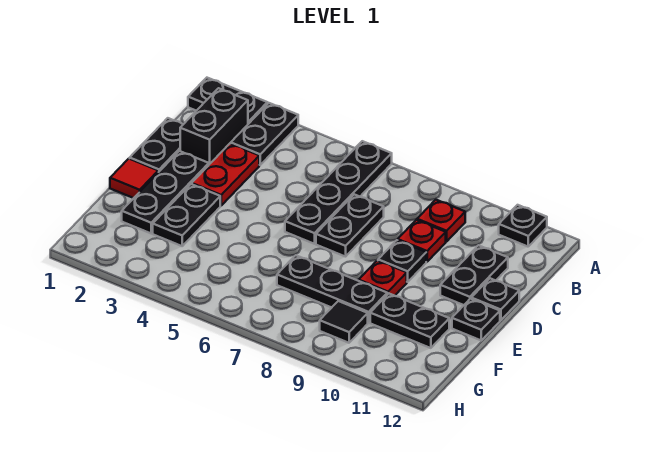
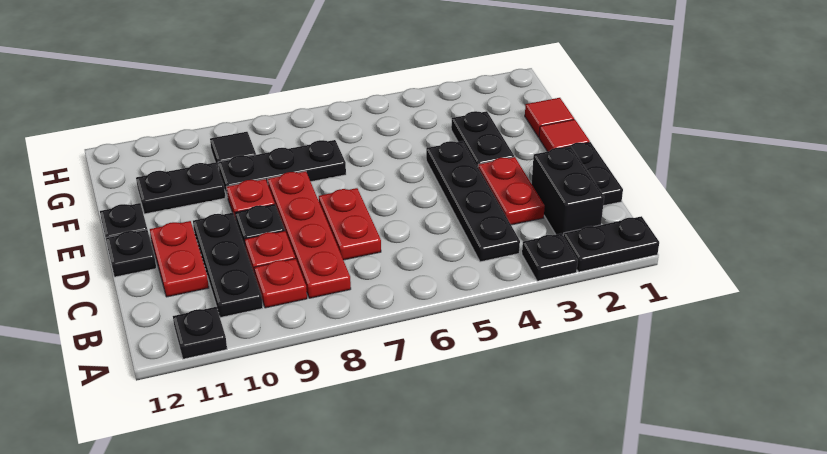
black plate A3:B3 level 1 -> black plate A3 level 1
black plate A6:D6 level 1 -> black plate B4:E4 level 1
none -> red plate B8:E8 level 1
black plate C7:D7 level 1 -> red plate C7:D7 level 1
black plate C11:D11 level 1 -> red plate C11:D11 level 1
black plate D2:F2 level 1 -> black plate B10:D10 level 1
none -> red tile F1 level 1

